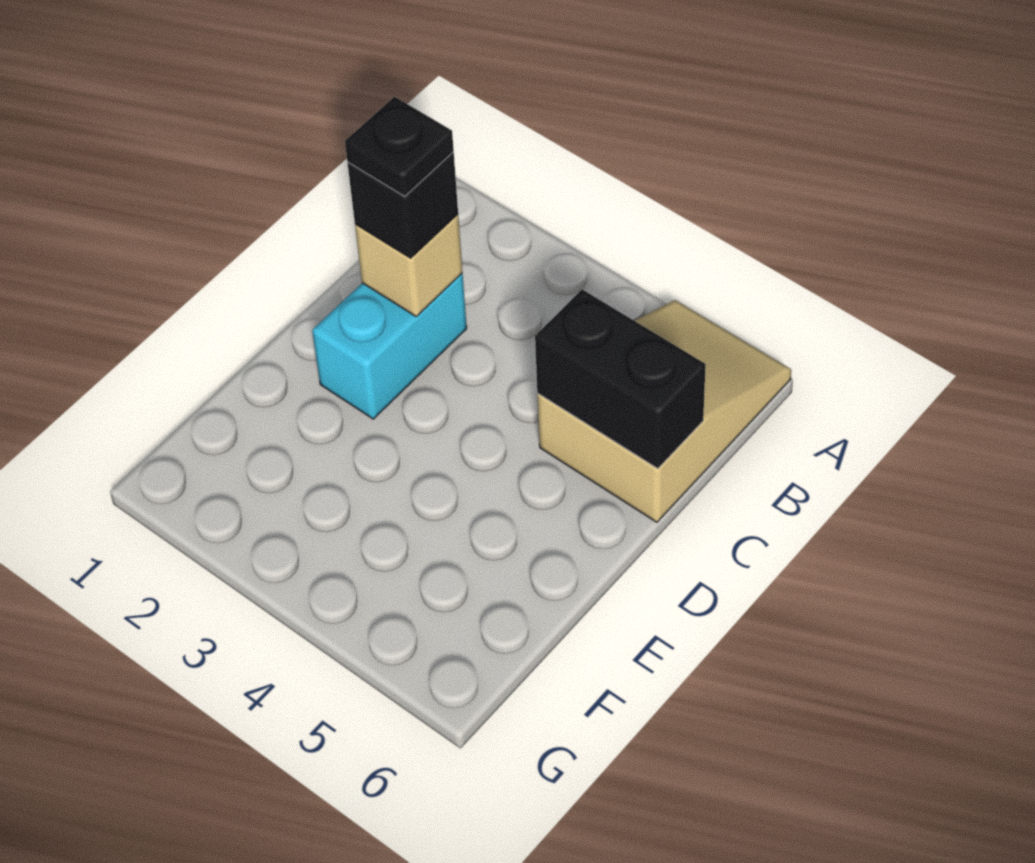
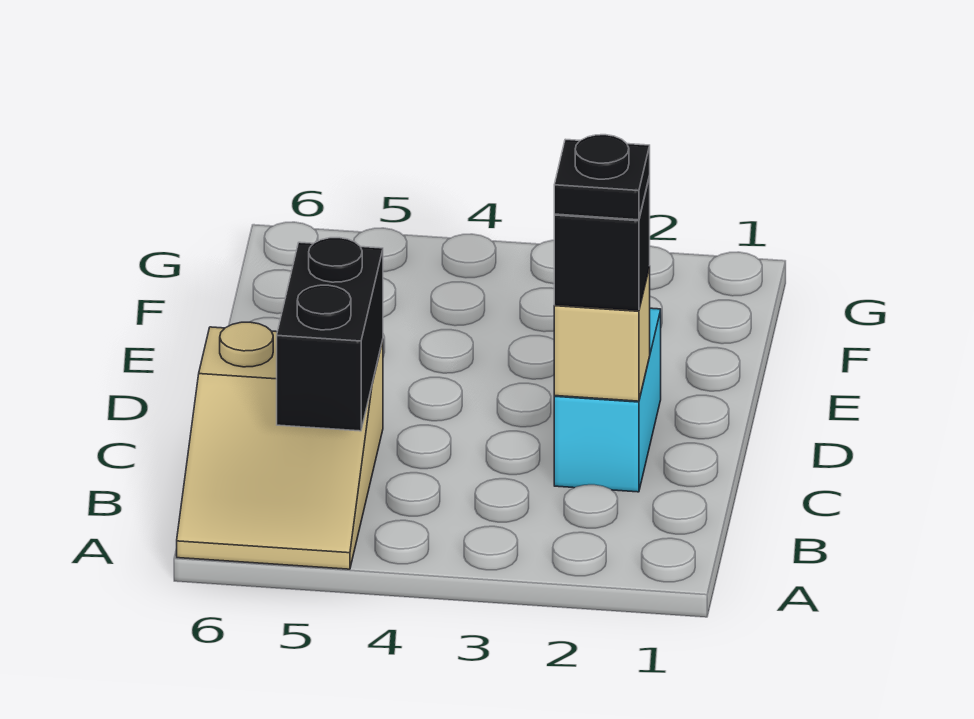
black brick C5:C6 level 2 -> black brick B5:C5 level 2

